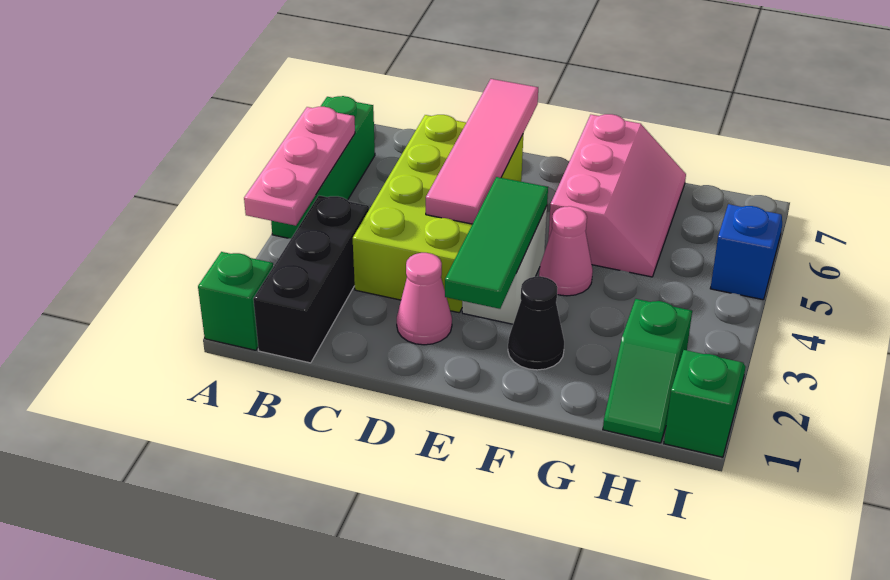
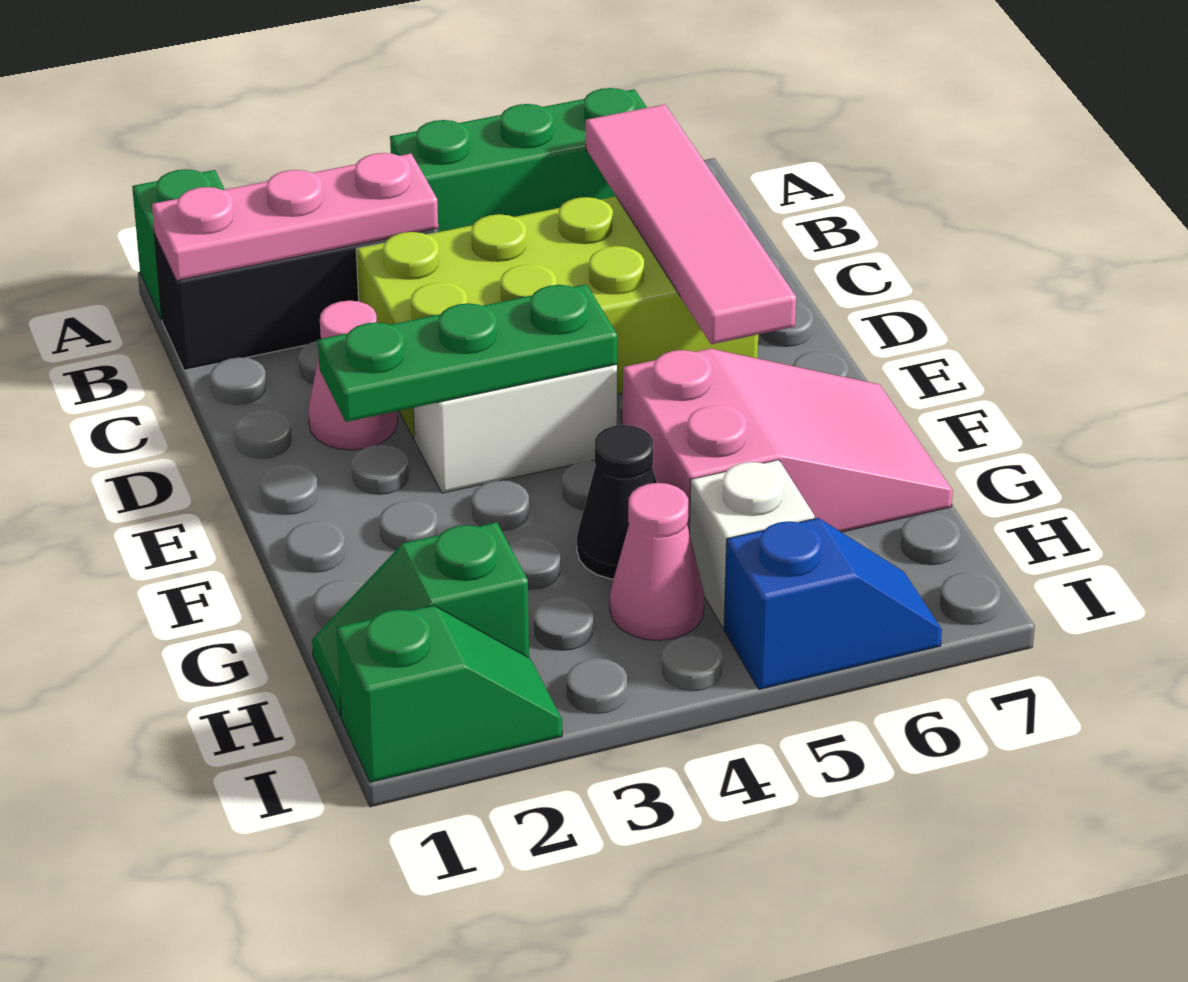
pink plate A3:A5 level 2 -> pink plate B1:B3 level 2
pink tile D4:D7 level 2 -> pink tile B6:E6 level 2
green tile E2:E4 level 2 -> green plate E2:E4 level 2
black cone F2 level 1 -> black cone G4 level 1
pink cone F4 level 1 -> pink cone H4 level 1
pink slope F5:G7 level 1 top F -> pink slope F5:G7 level 1 top 5
none -> white brick H5 level 1

